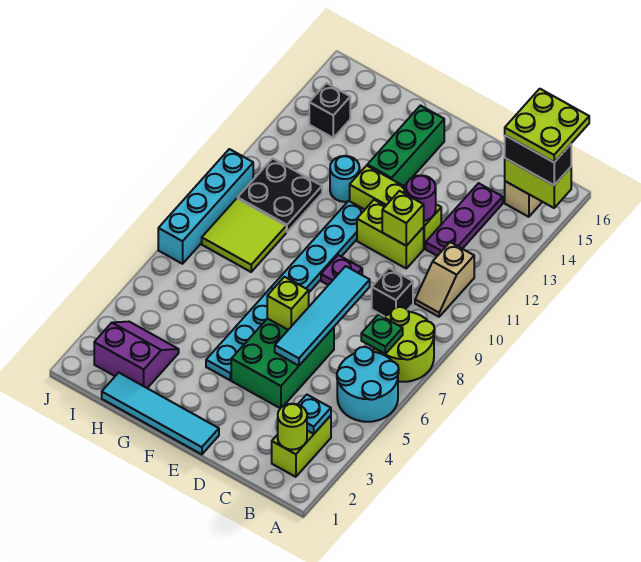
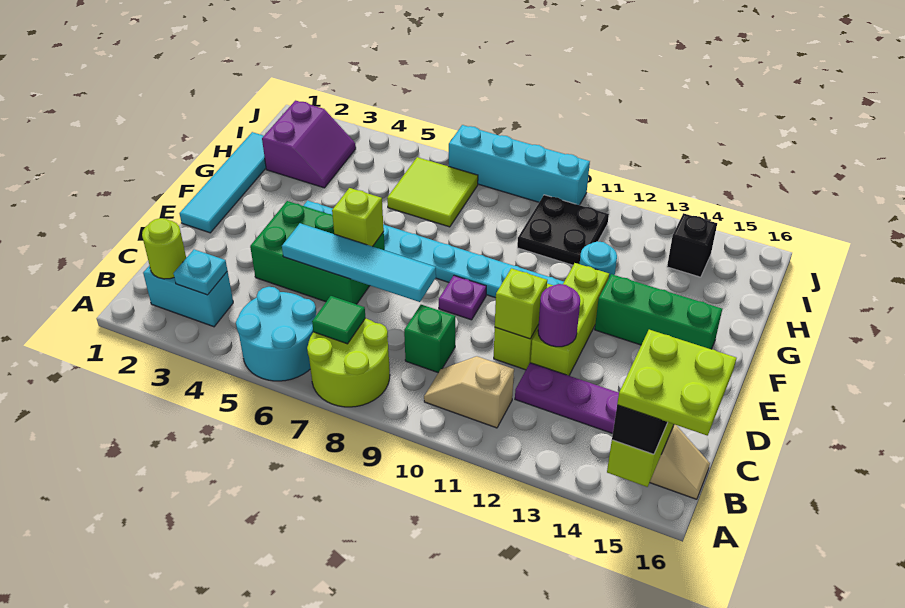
lime brick B2:B3 level 1 -> cyan brick B2:B3 level 1
green plate B7 level 2 -> green tile B7 level 2
black brick C9 level 1 -> green brick C9 level 1
lime tile H8:I9 level 1 -> lime tile H6:I7 level 1

